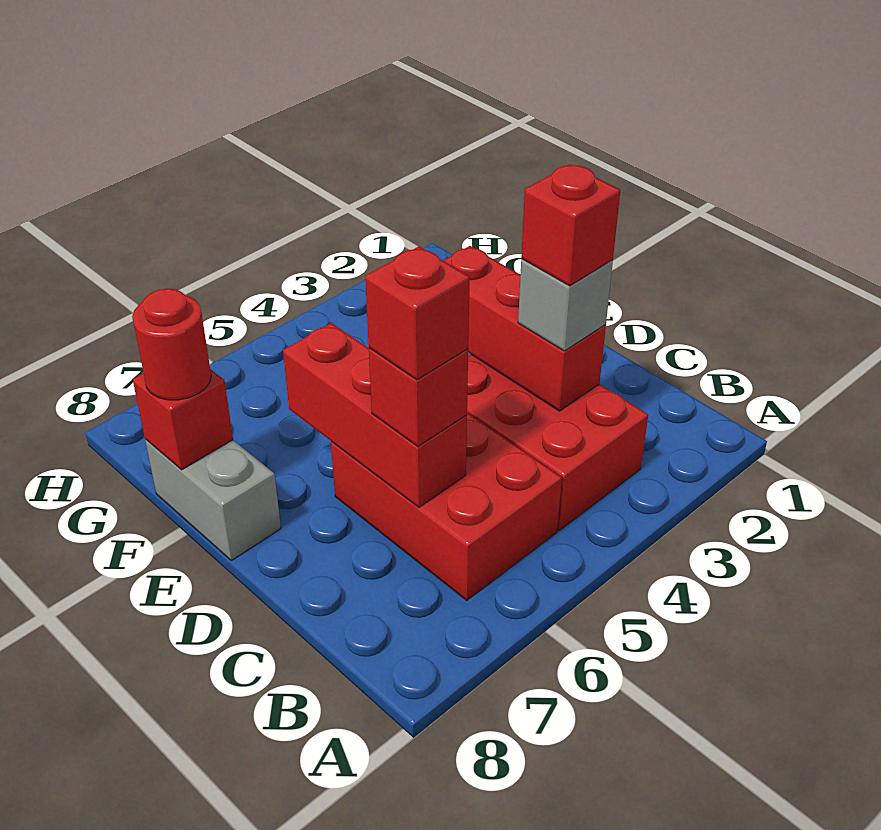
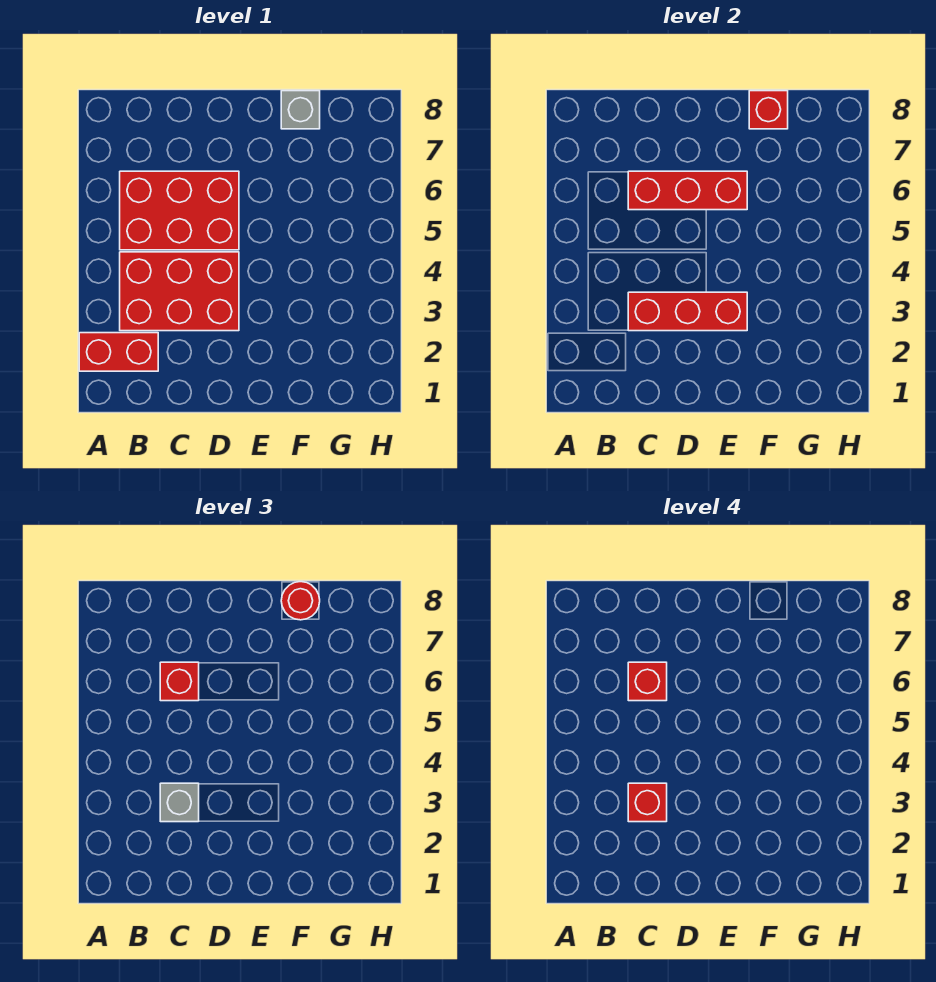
none -> red brick A2:B2 level 1
grey brick E8:F8 level 1 -> grey brick F8 level 1

